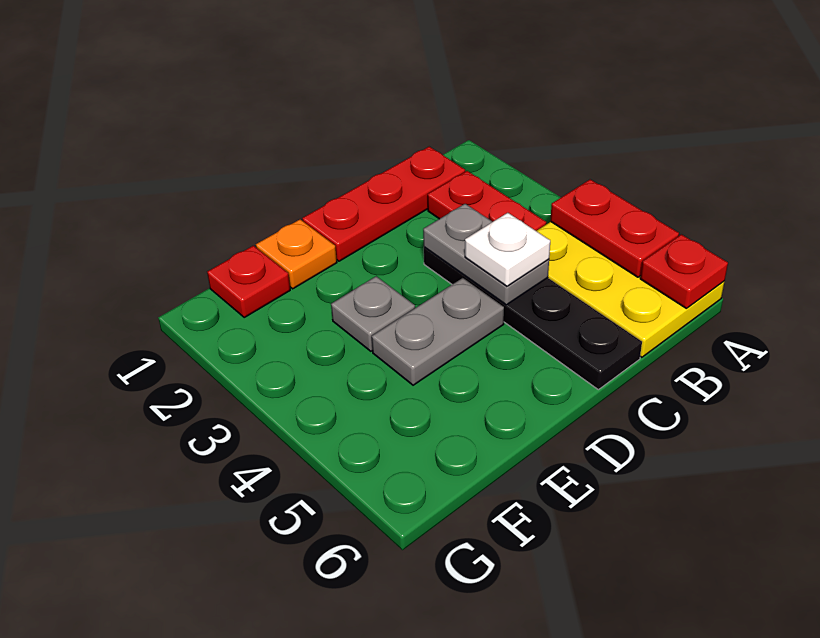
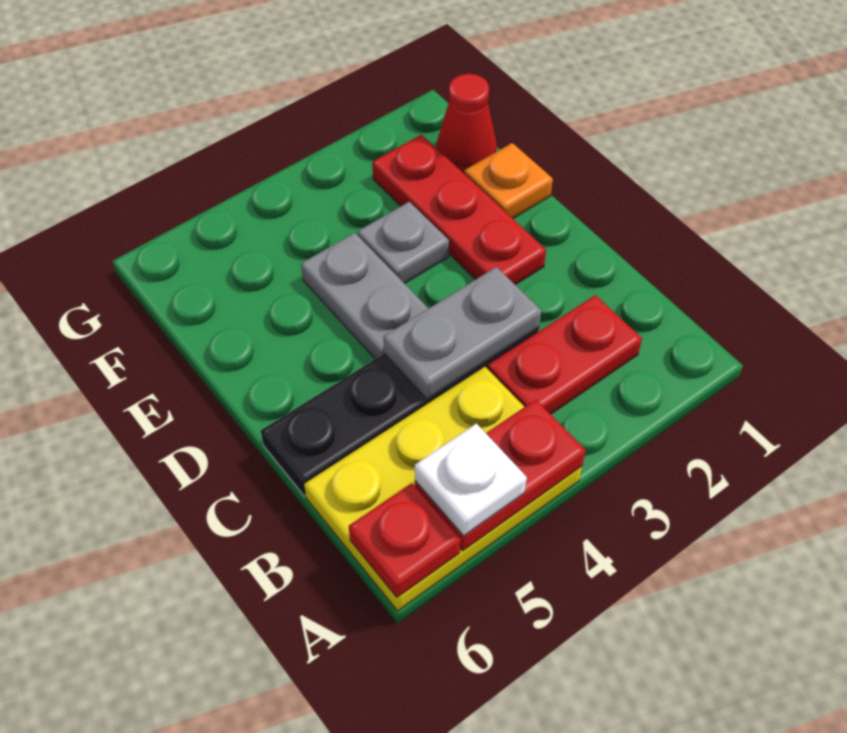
red plate B1:D1 level 1 -> red plate D2:F2 level 1
white plate C4 level 3 -> white plate A5 level 3
red plate F1 level 1 -> red cone F1 level 1

